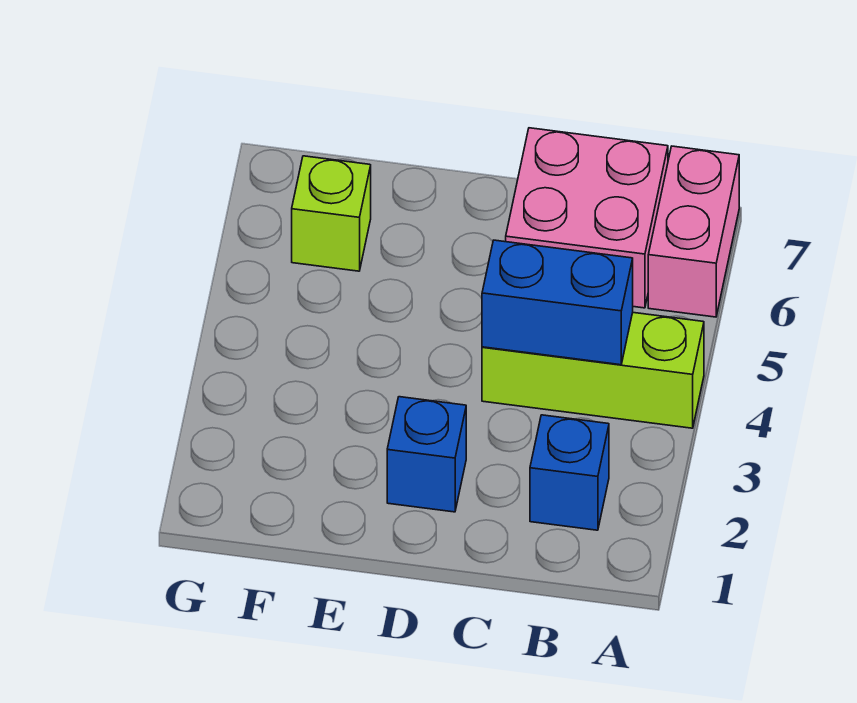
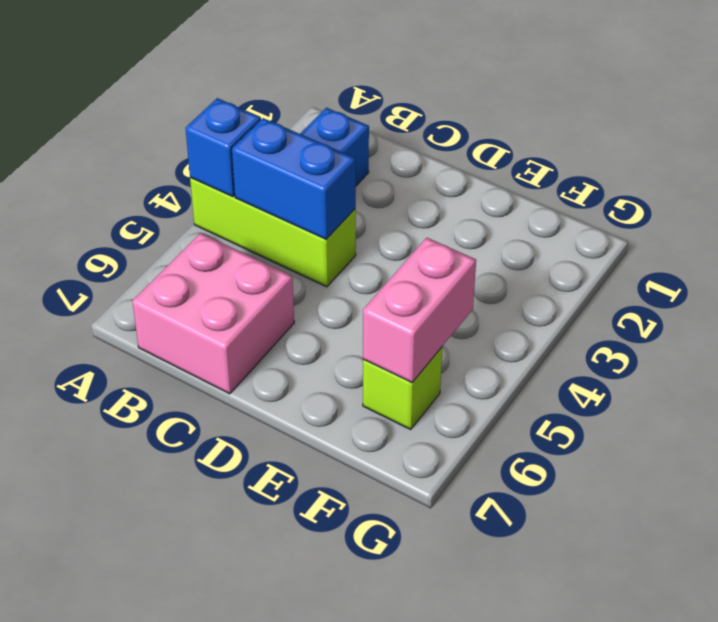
pink brick A6:A7 level 1 -> pink brick F5:F6 level 2
blue brick D2 level 1 -> blue brick A4 level 2

